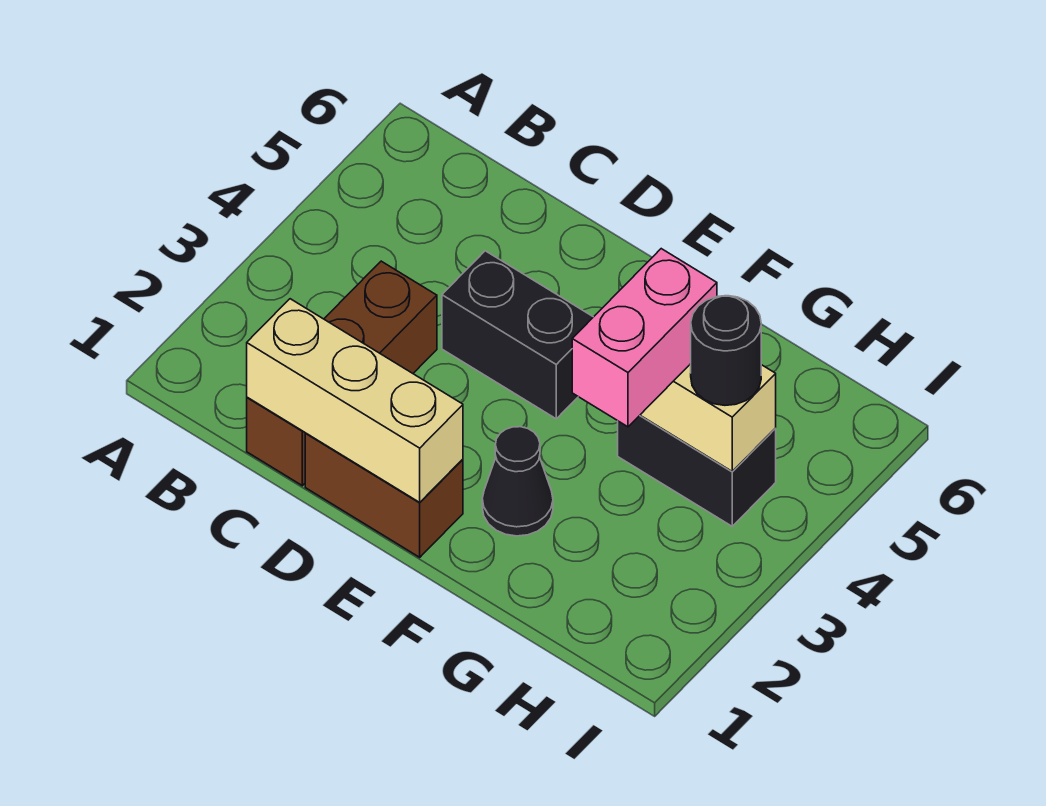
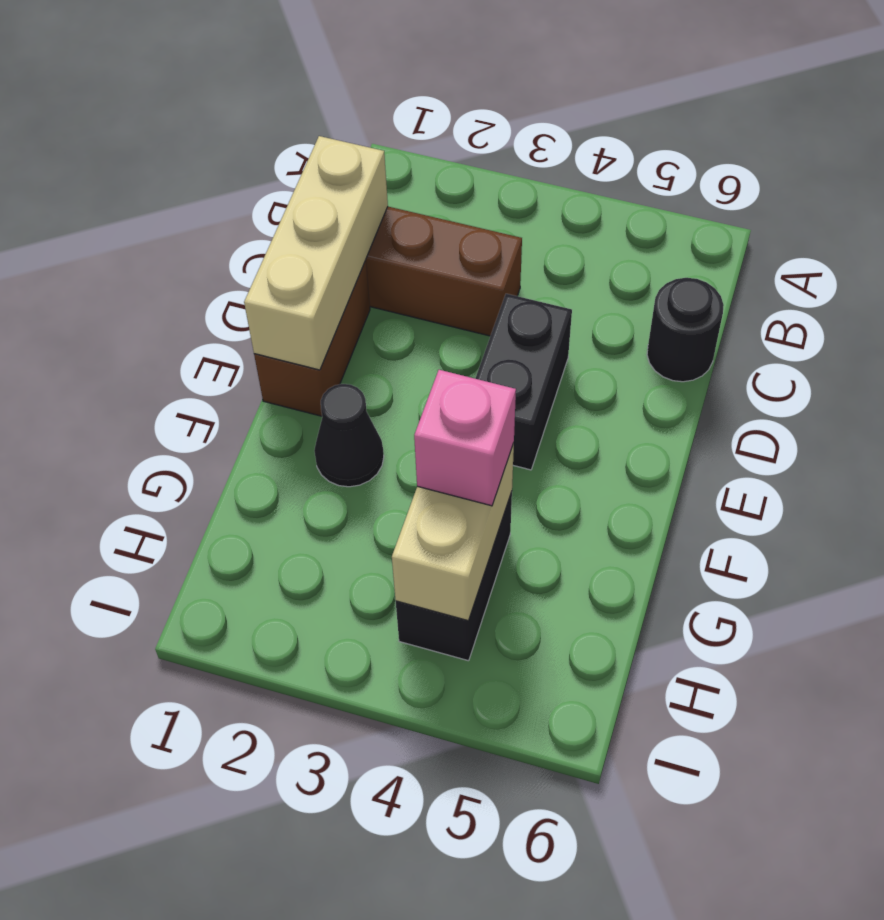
pink brick G3:G4 level 3 -> pink brick G4 level 3
black round brick H4 level 3 -> black round brick C6 level 1

